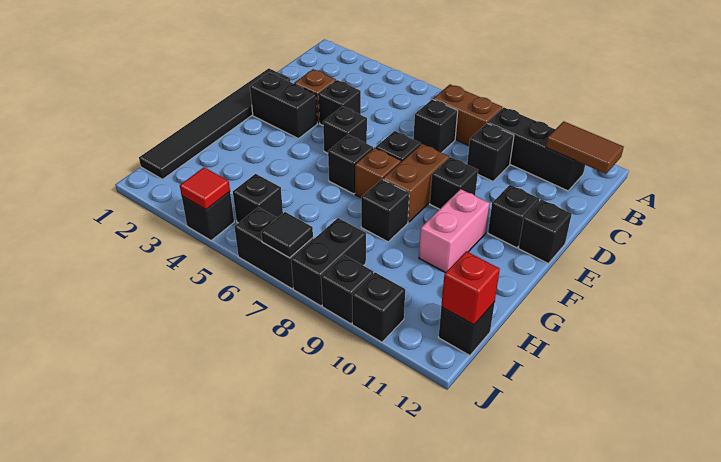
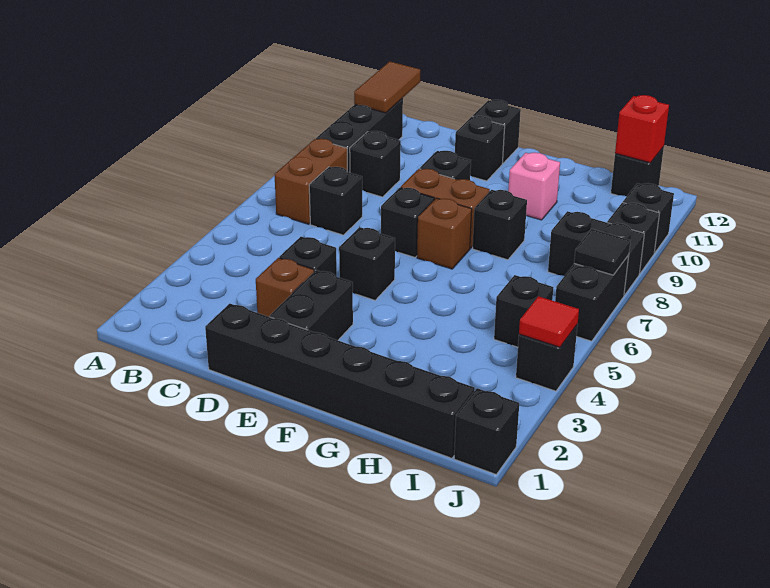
black tile D1:I1 level 1 -> black brick D1:I1 level 1
black brick F6 level 1 -> black brick J1 level 1
pink brick F10:G10 level 1 -> pink brick G10 level 1

